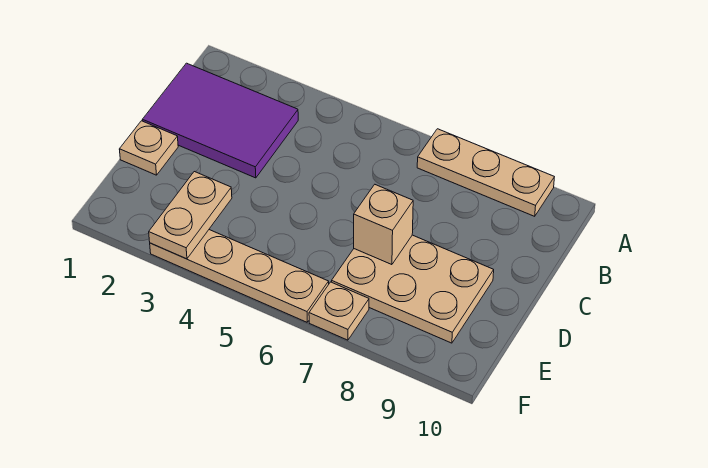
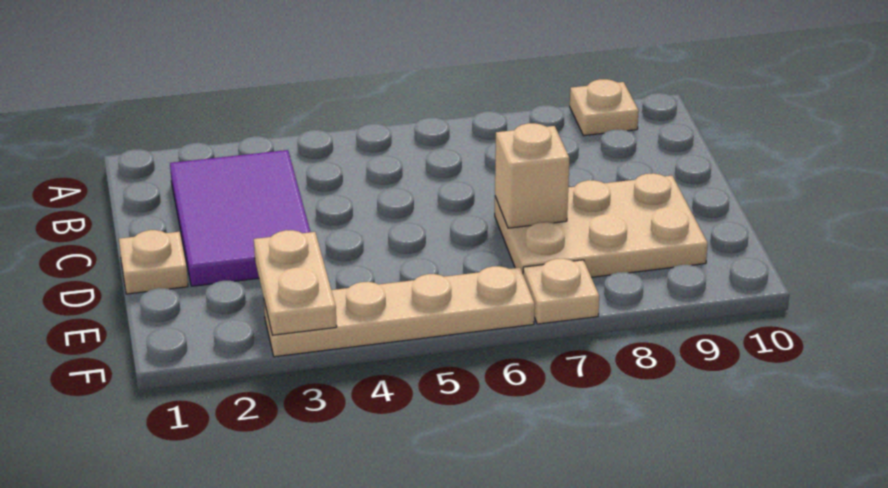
tan plate A7:A9 level 1 -> tan plate A9 level 1
purple tile B1:C3 level 1 -> purple tile B2:D3 level 1

